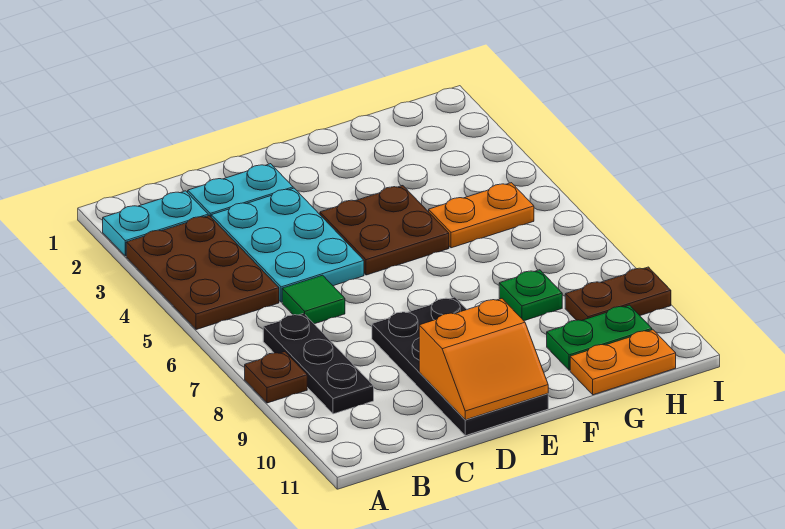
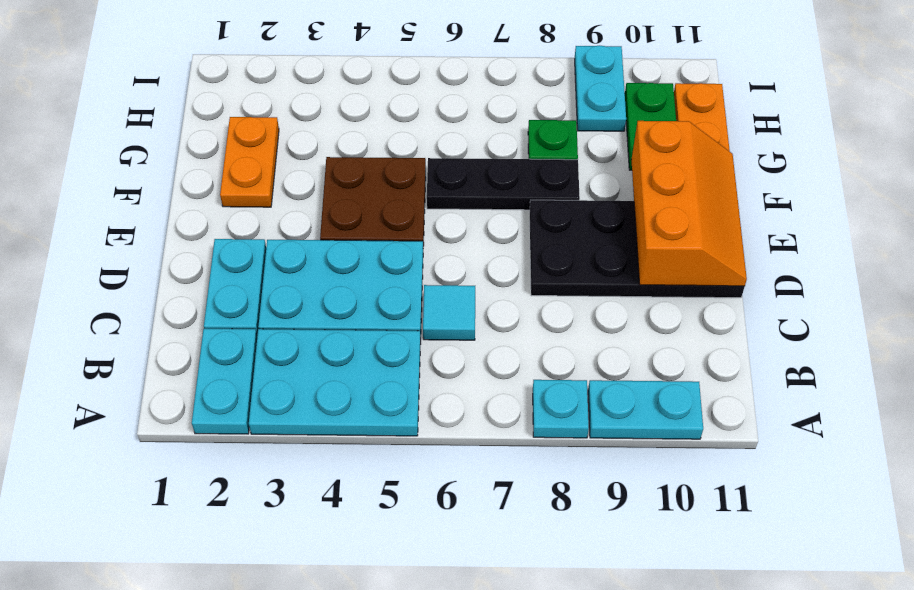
brown plate A3:B5 level 1 -> cyan plate A3:B5 level 1
brown plate A8 level 1 -> cyan plate A8 level 1
none -> cyan plate A9:A10 level 1
black plate B7:B9 level 1 -> black plate F6:F8 level 1
green tile C6 level 1 -> cyan tile C6 level 1
orange slope D10:E11 level 2 top 10 -> orange slope D10:F11 level 2 top 10
orange plate G5:H5 level 1 -> orange plate F2:G2 level 1
brown plate H9:I9 level 1 -> cyan plate H9:I9 level 1

